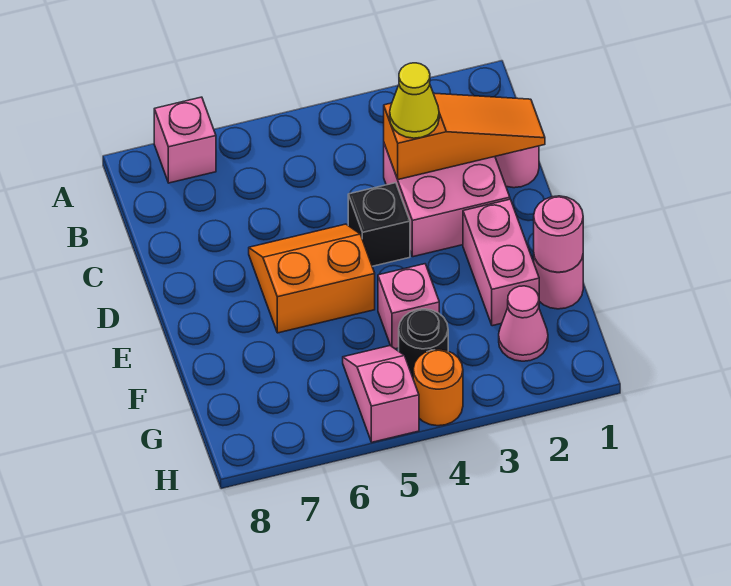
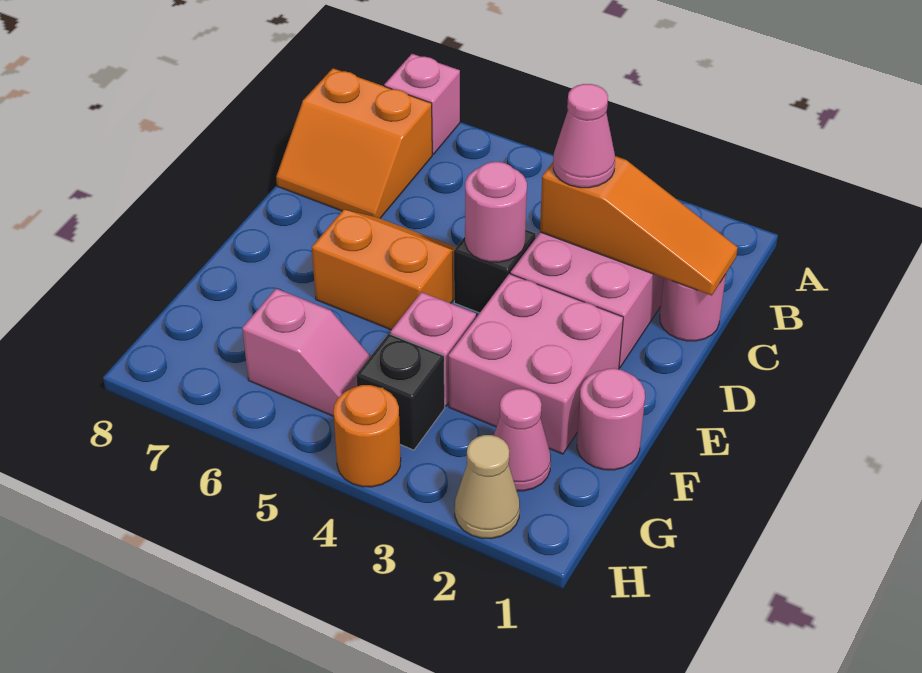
none -> orange slope B7:C8 level 1 top B
yellow cone C3 level 3 -> pink cone C3 level 3
pink brick E2:F2 level 1 -> pink brick E2:F3 level 1
pink round brick F1 level 2 -> pink round brick D4 level 2
black round brick G4 level 1 -> black brick G4 level 1
pink slope G5:H5 level 1 top H -> pink slope G5:G6 level 1 top 6
none -> tan cone H2 level 1

